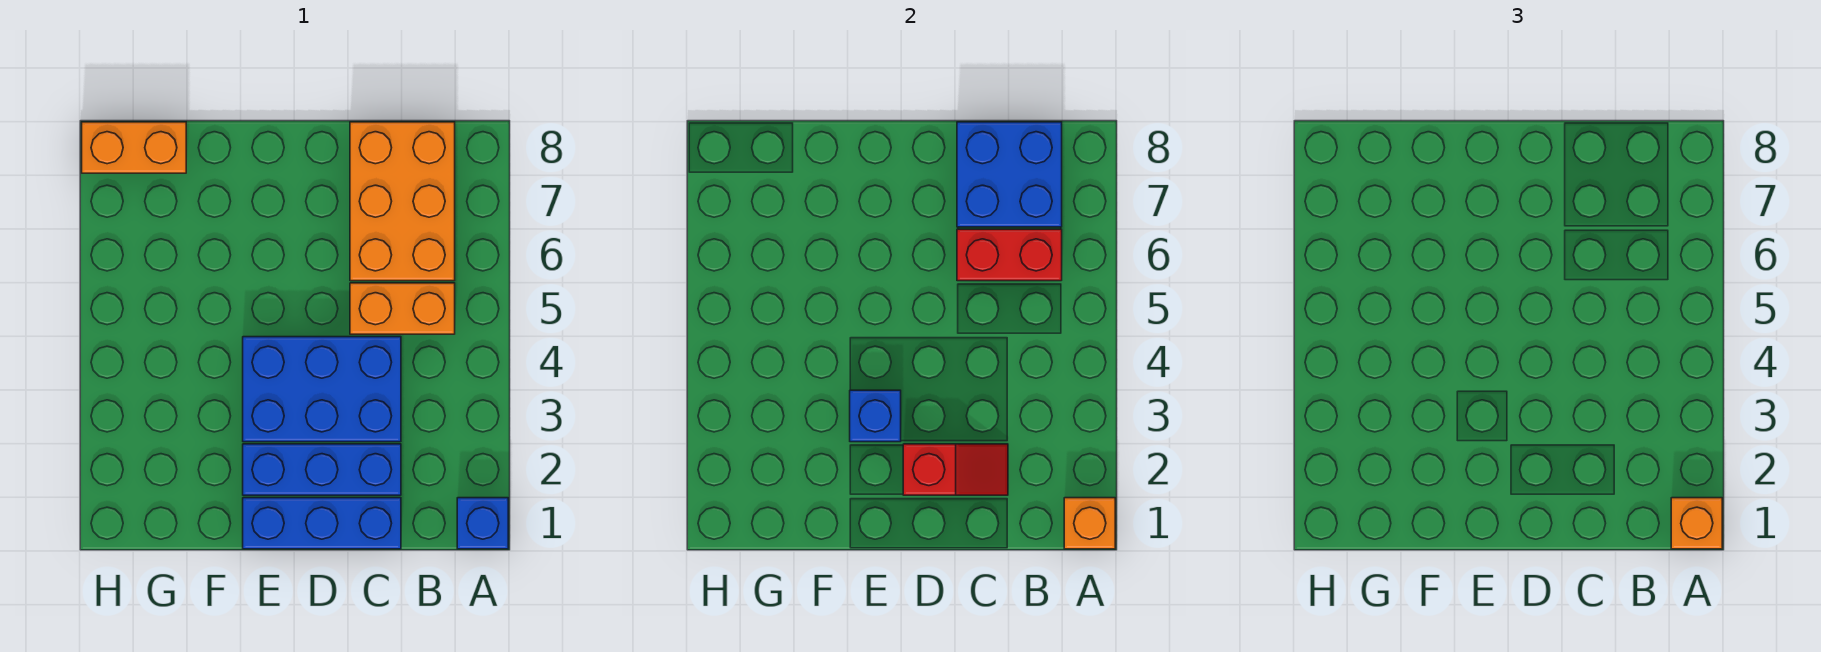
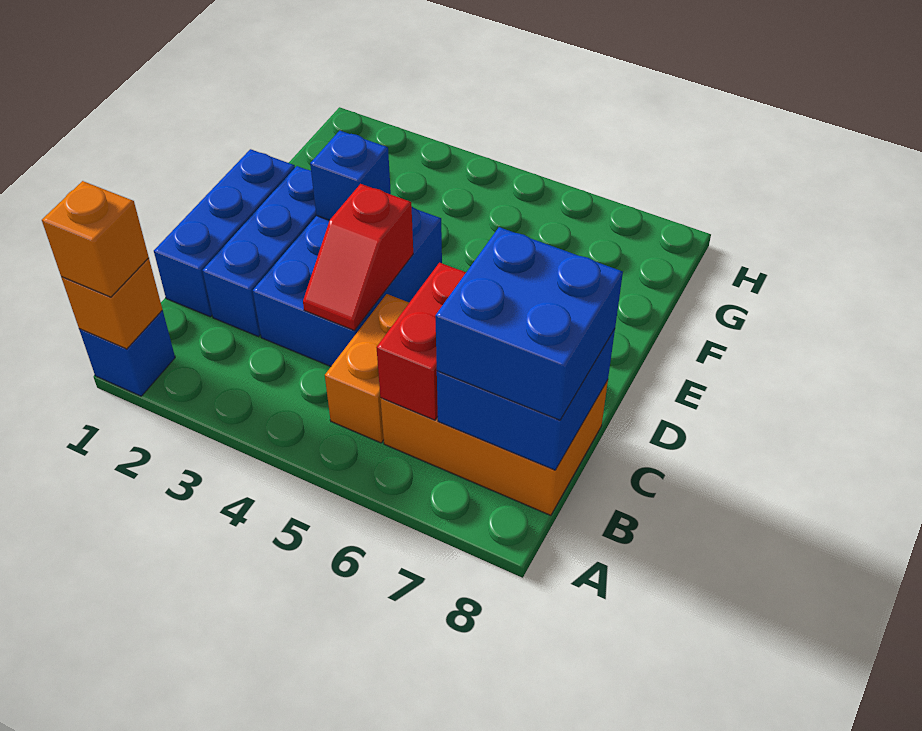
none -> blue brick B7:C8 level 3
red slope C2:D2 level 2 top D -> red slope C4:D4 level 2 top D
orange brick G8:H8 level 1 -> none

